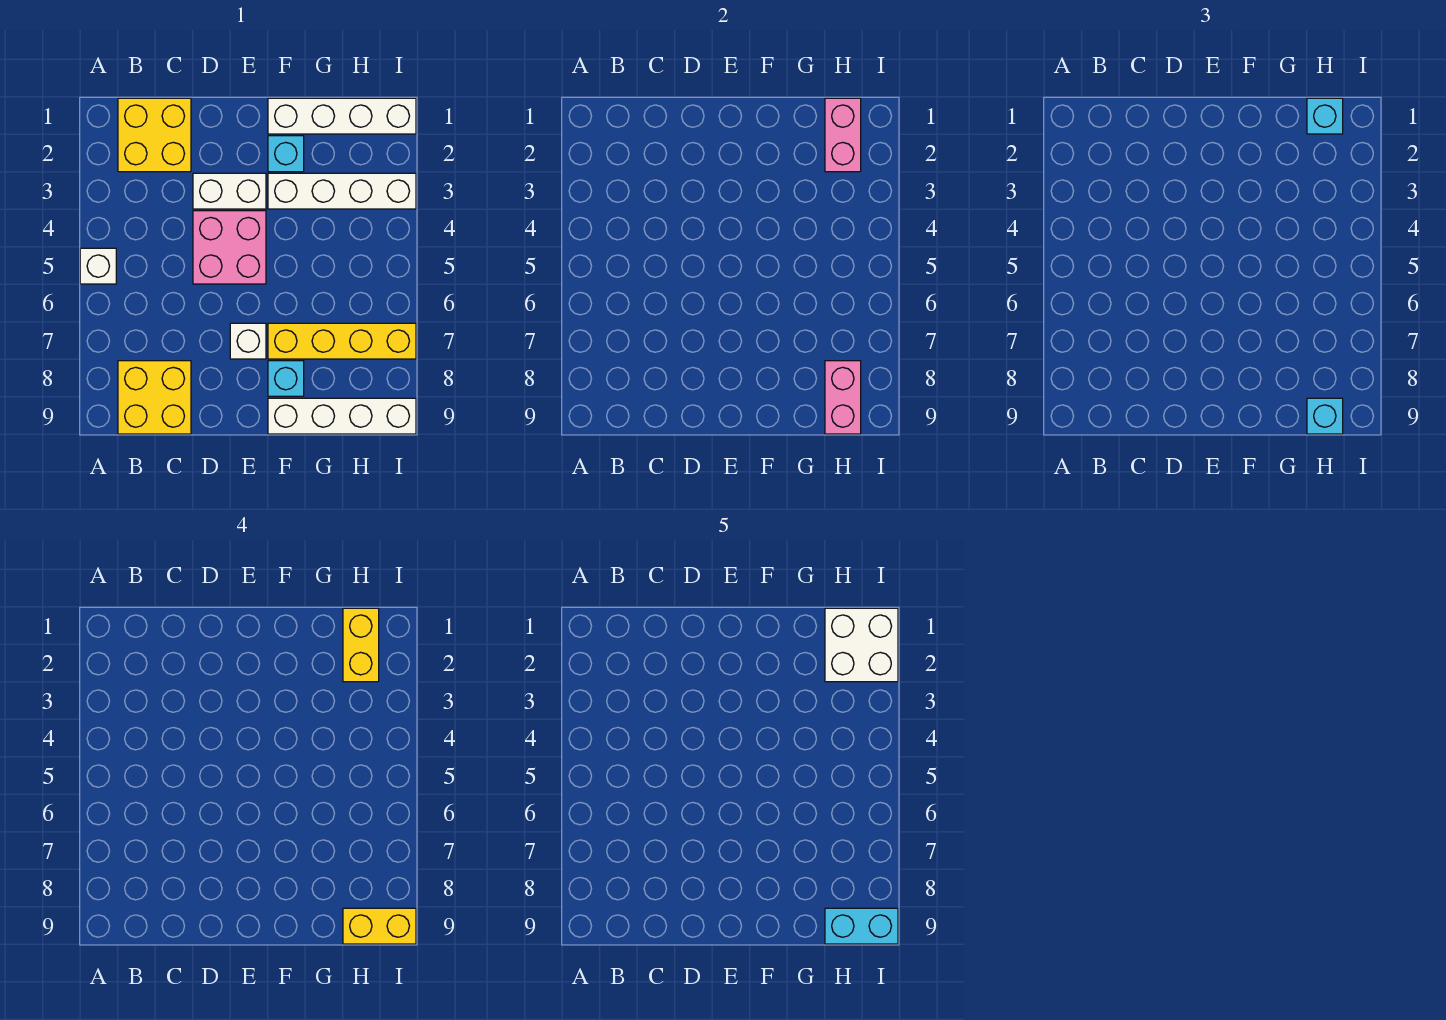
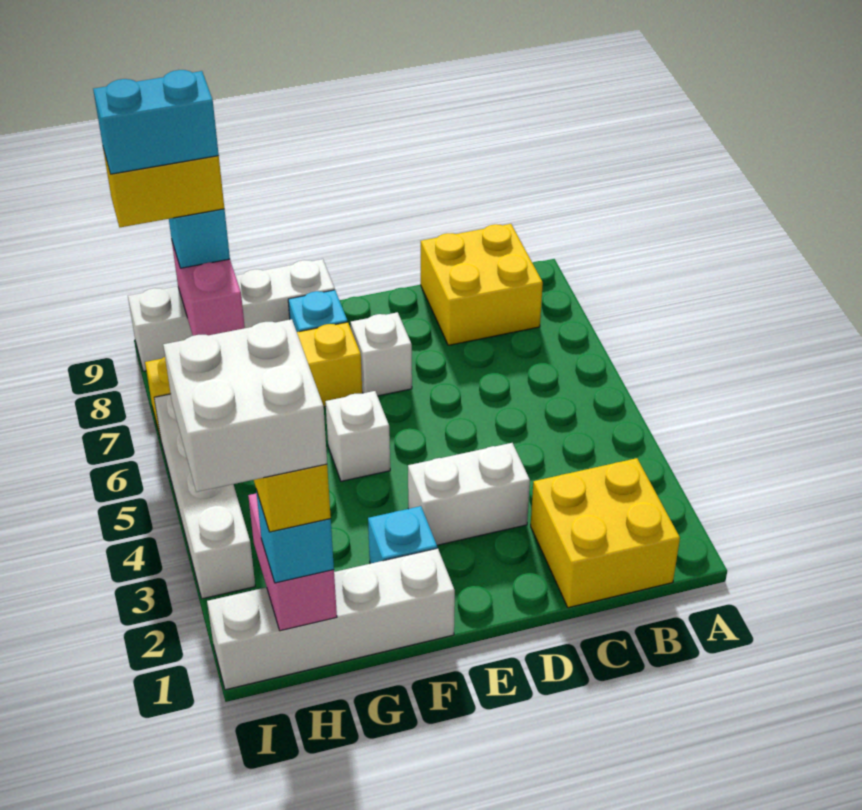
white brick A5 level 1 -> white brick F5 level 1
pink brick D4:E5 level 1 -> none
white brick F3:I3 level 1 -> white brick I3:I6 level 1

